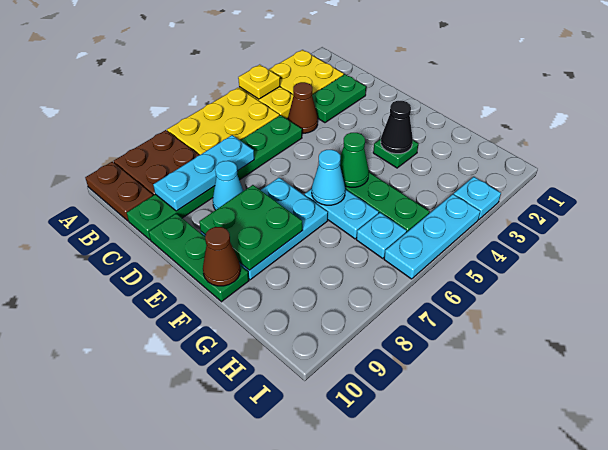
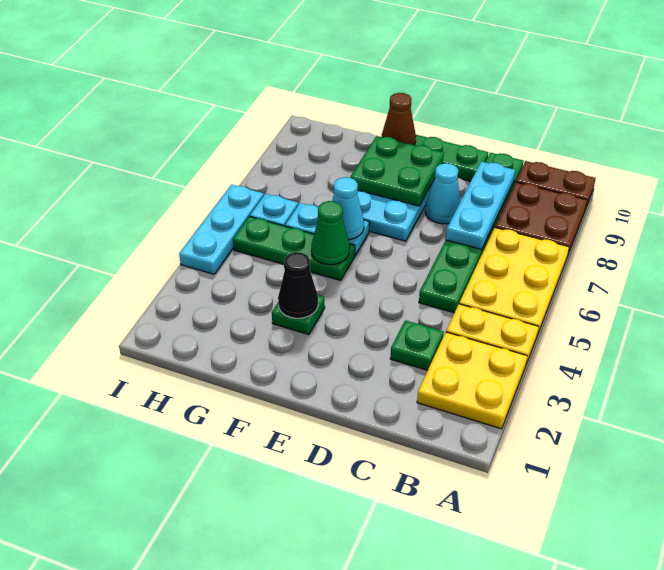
yellow plate A4 level 2 -> none
green plate C2:C3 level 1 -> green plate C3 level 1
brown cone C4 level 1 -> none
cyan plate I3 level 1 -> none

